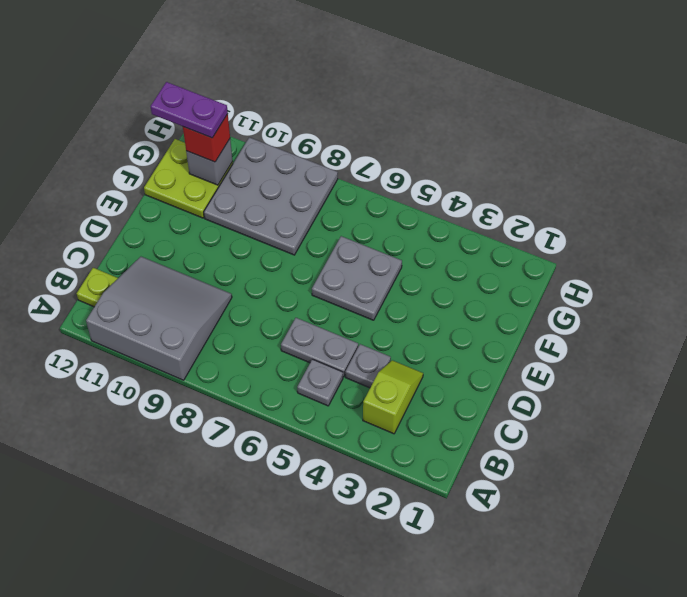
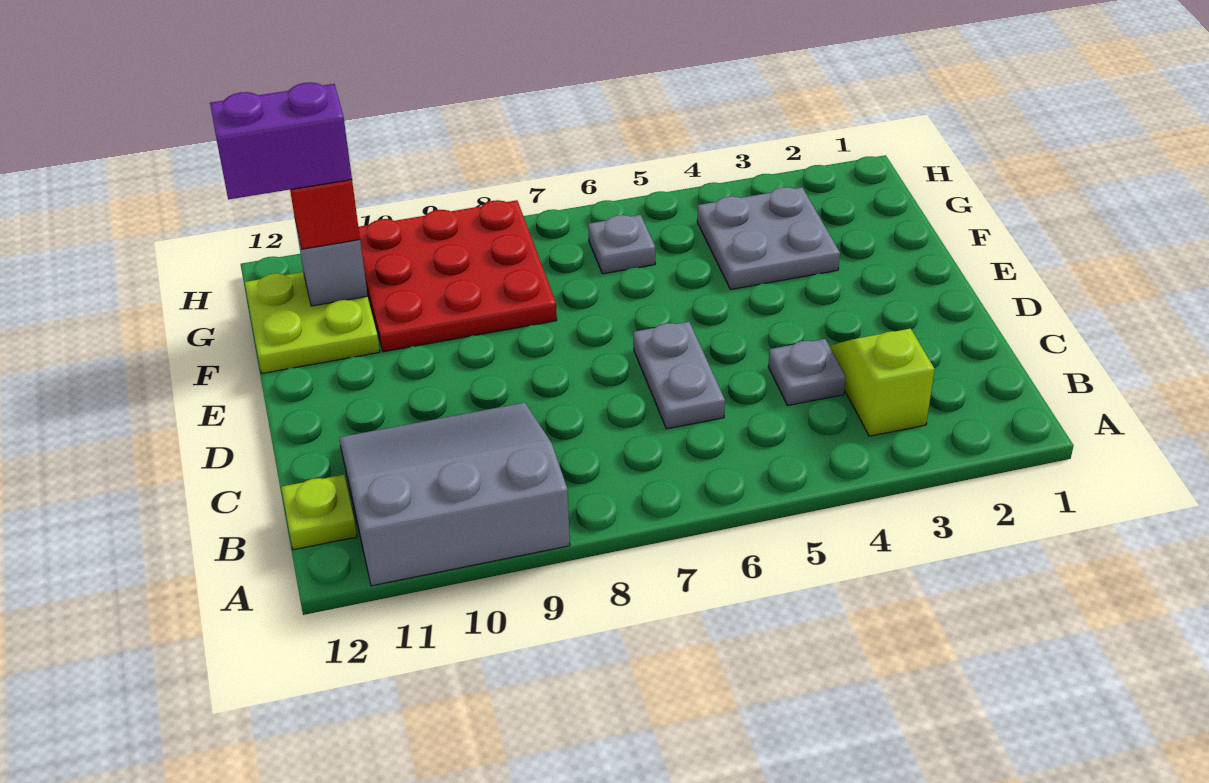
grey plate B5 level 1 -> grey plate G6 level 1
grey plate C5:C6 level 1 -> grey plate C6:D6 level 1
grey plate E5:F6 level 1 -> grey plate F3:G4 level 1
grey plate F8:H10 level 1 -> red plate F8:H10 level 1
purple plate G11:G12 level 4 -> purple brick G11:G12 level 4

